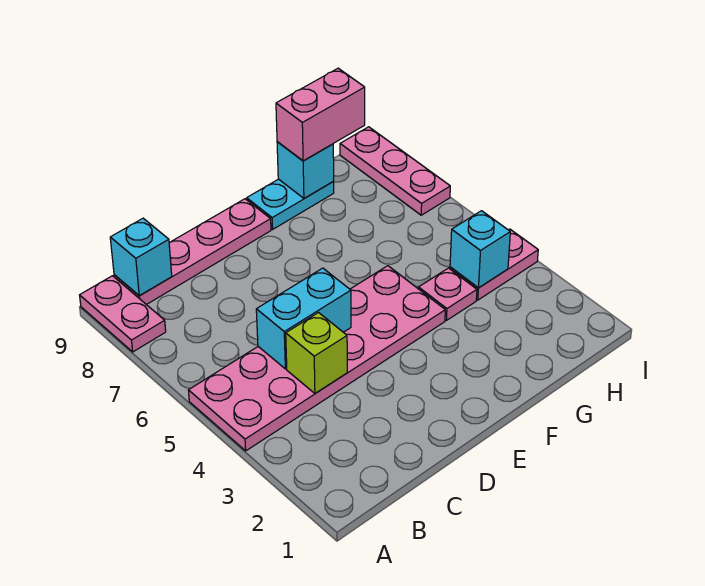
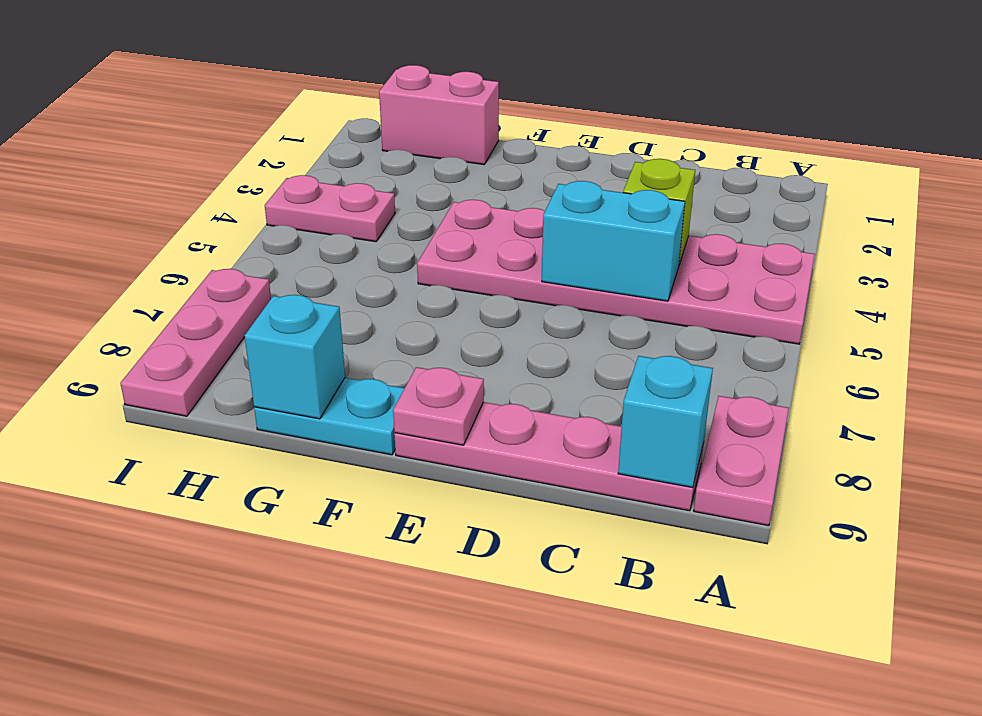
pink plate G4 level 1 -> pink plate E9 level 2
pink brick G9:H9 level 3 -> pink brick G1:H1 level 1
cyan brick H4 level 2 -> none

